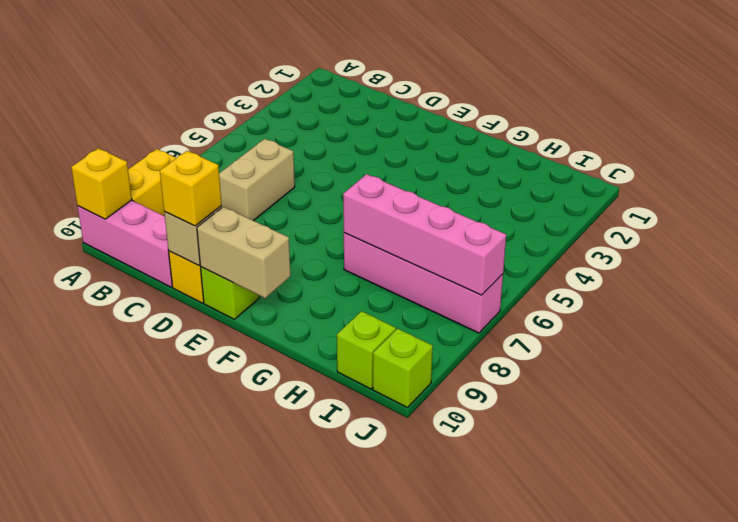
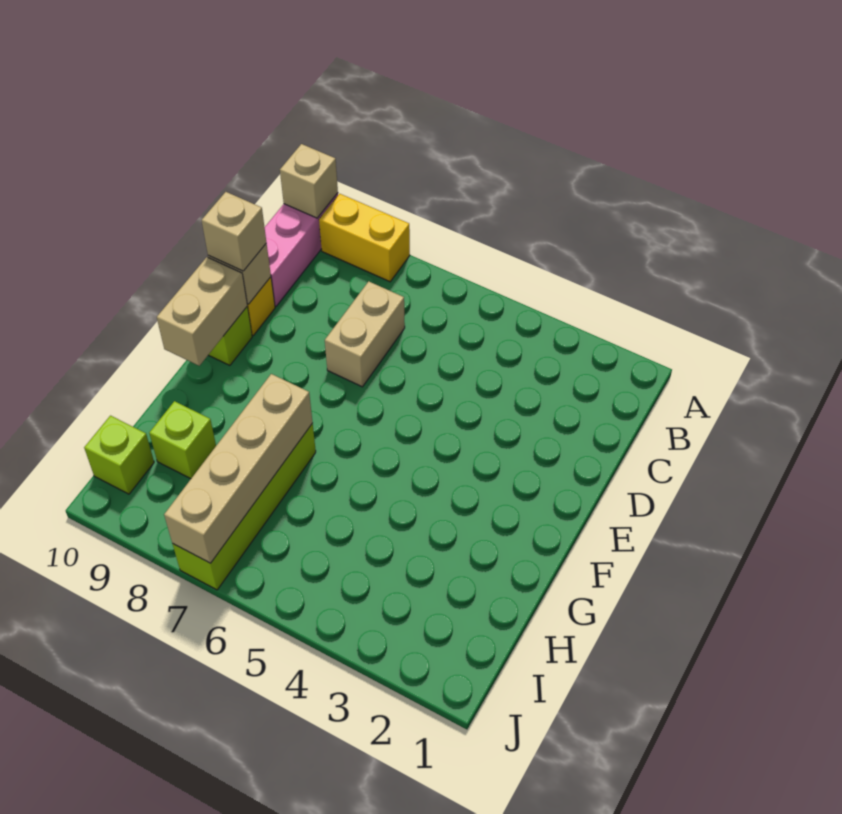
yellow brick A10 level 2 -> tan brick A10 level 2
tan brick C6:C7 level 1 -> tan brick C7:D7 level 1
yellow brick D10 level 3 -> tan brick D10 level 3
pink brick G7:J7 level 1 -> lime brick G7:J7 level 1
pink brick G7:J7 level 2 -> tan brick G7:J7 level 2
lime brick J10 level 1 -> lime brick H9 level 1

